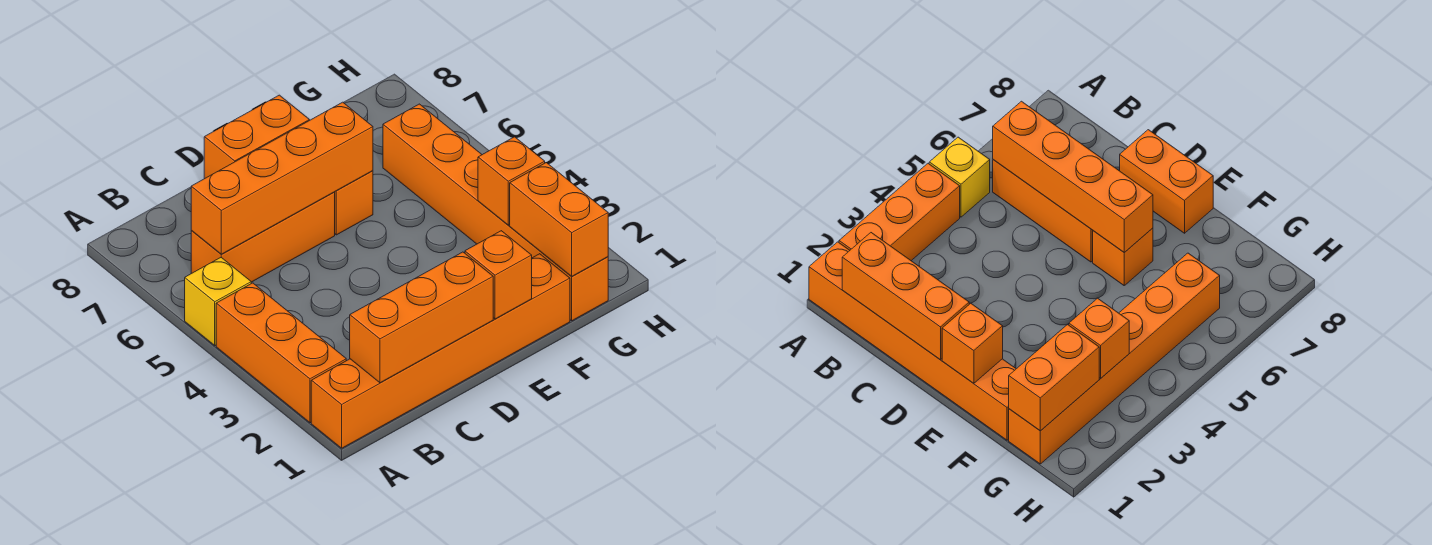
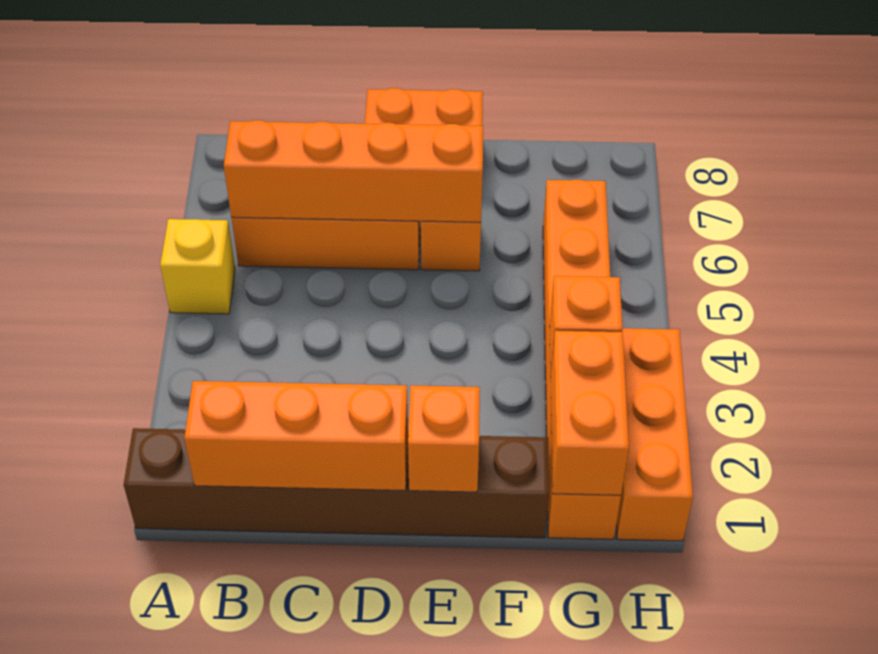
orange brick A1:F1 level 1 -> brown brick A1:F1 level 1
orange brick A2:A4 level 1 -> orange brick H1:H3 level 1

